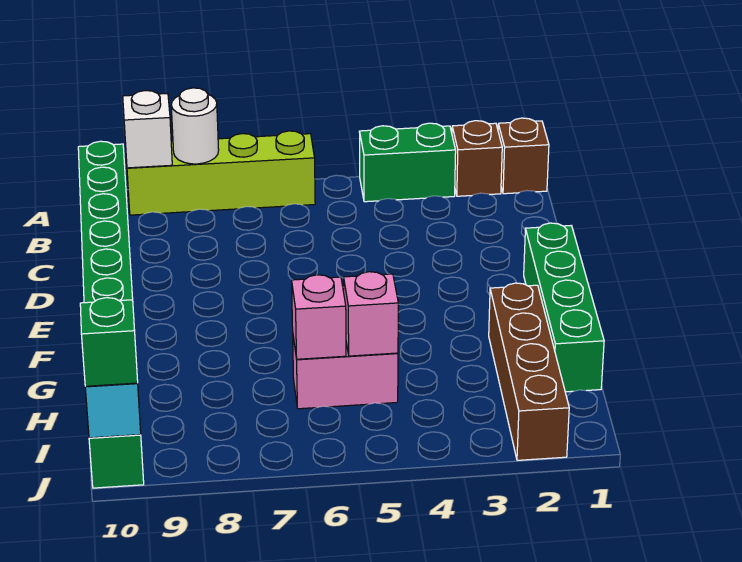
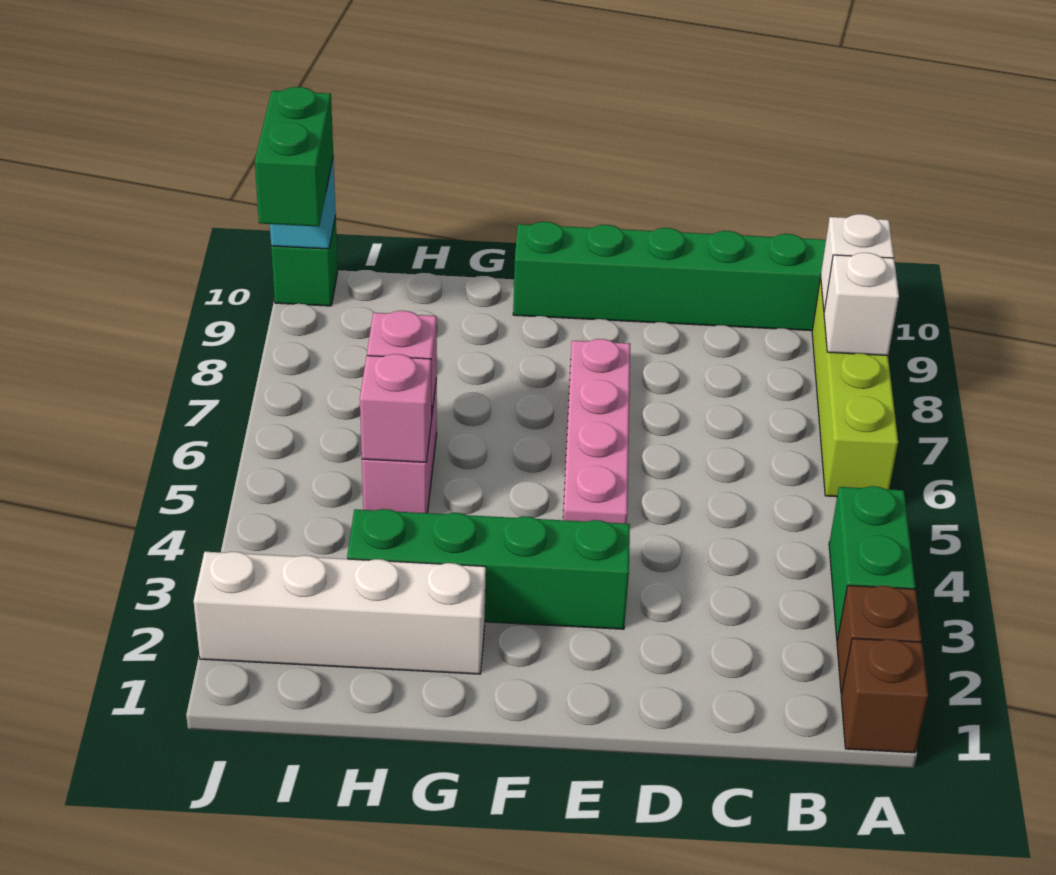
white round brick A8 level 2 -> white brick A8 level 2
green brick E1:H1 level 1 -> green brick E3:H3 level 1
none -> pink plate E5:E8 level 1
brown brick G2:J2 level 1 -> white brick G2:J2 level 1
green brick J10 level 3 -> green brick J9:J10 level 3

